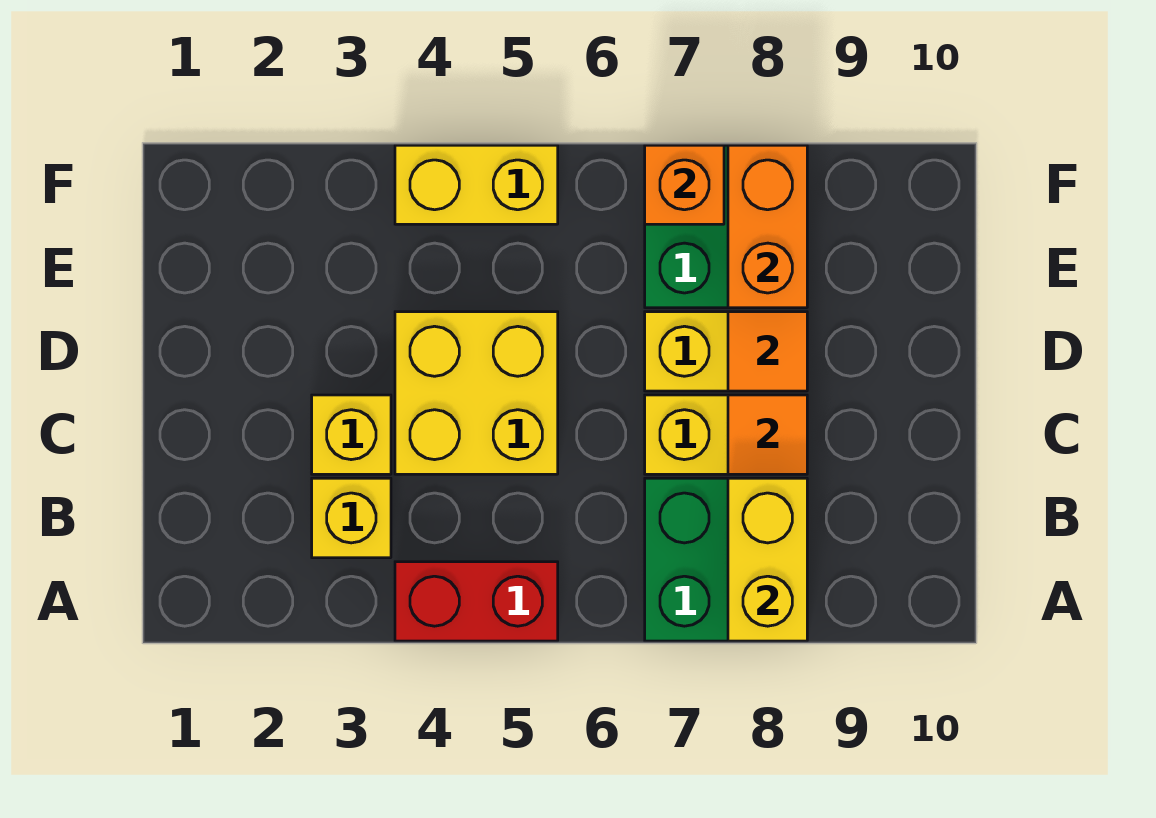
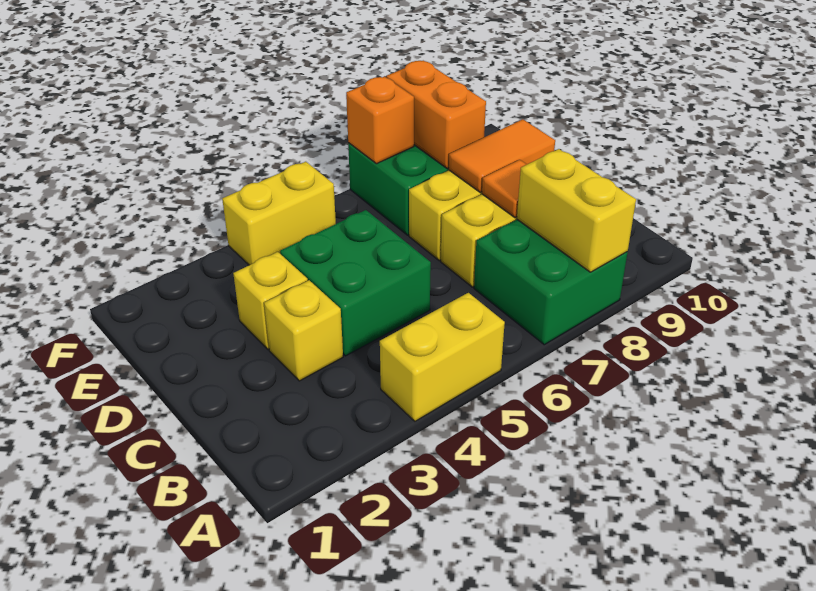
red brick A4:A5 level 1 -> yellow brick A4:A5 level 1
yellow brick B3 level 1 -> yellow brick D3 level 1
yellow brick C4:D5 level 1 -> green brick C4:D5 level 1
orange tile D8 level 2 -> orange tile D8:D9 level 2

